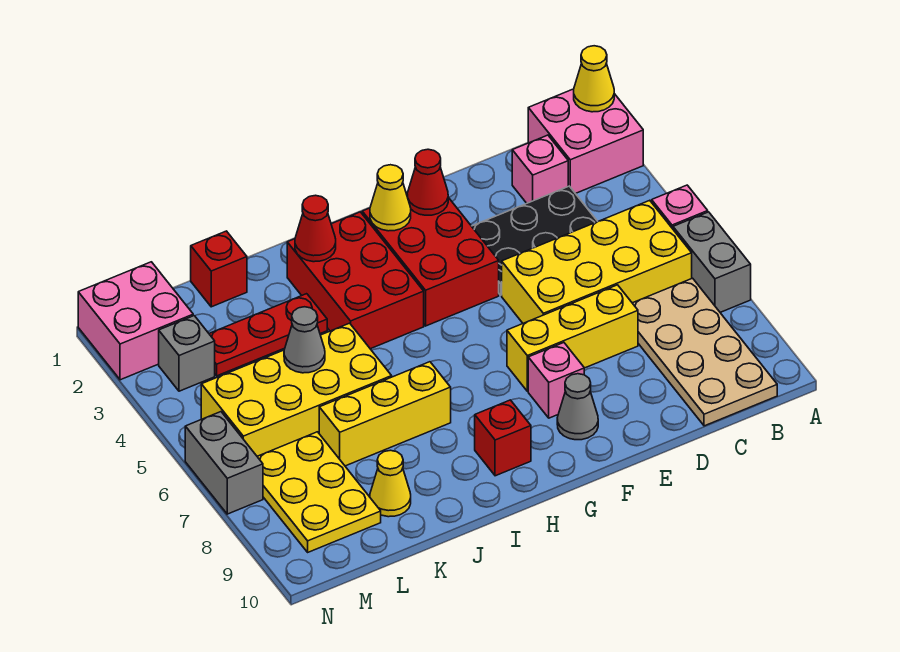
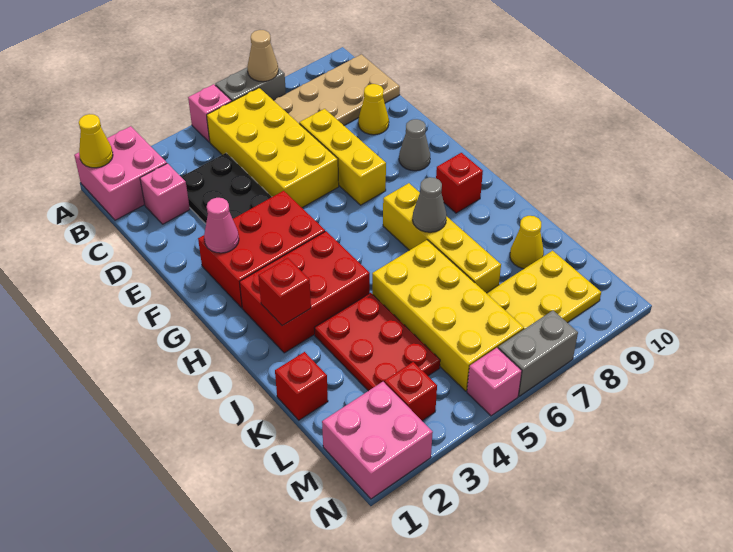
none -> tan cone A7 level 2
red cone F2 level 2 -> pink cone F2 level 2
pink brick F8 level 1 -> pink brick N5 level 1
yellow cone G2 level 2 -> yellow cone D9 level 1
red cone I2 level 2 -> red brick I2 level 2
yellow brick I7:K7 level 1 -> yellow brick H7:K7 level 1
red plate J3:L3 level 1 -> red plate J3:L4 level 1
grey cone K5 level 2 -> grey cone I7 level 2
grey brick M3 level 1 -> red brick M3 level 1

